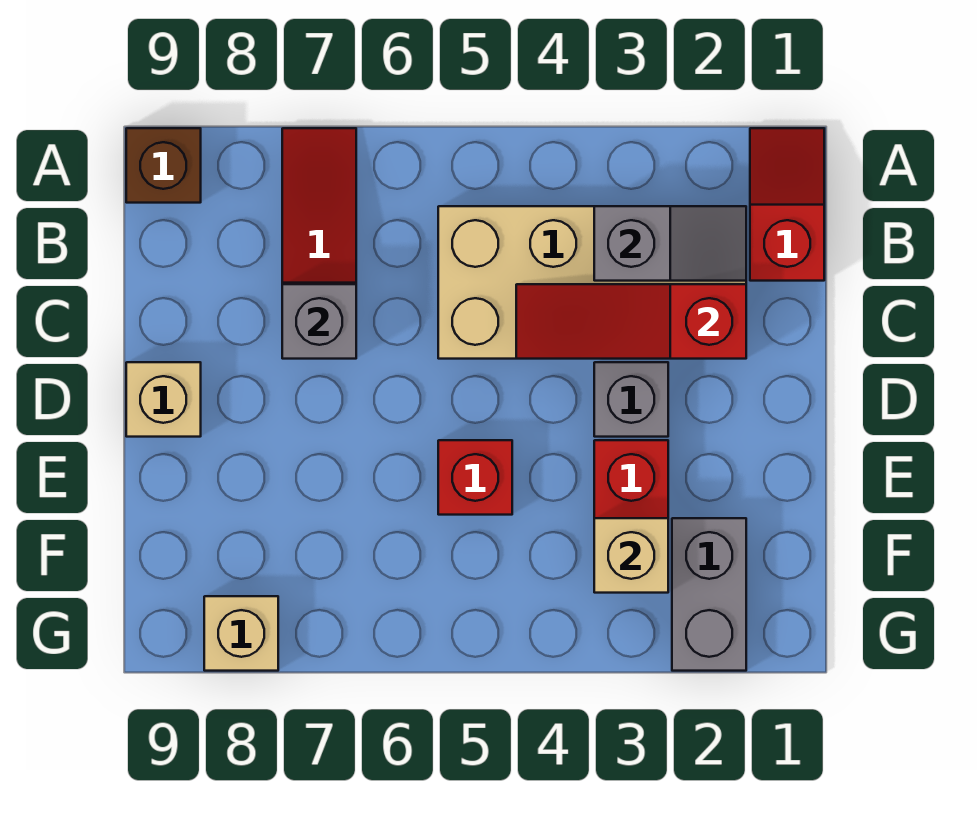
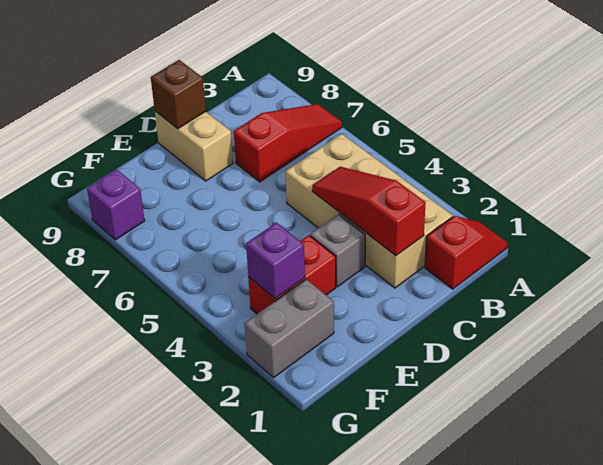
brown brick A9 level 1 -> brown brick D9 level 2
grey slope B2:B3 level 2 top 3 -> none
grey brick C7 level 2 -> none
tan brick D9 level 1 -> tan brick D8:D9 level 1
red brick E5 level 1 -> none
tan brick F3 level 2 -> purple brick F3 level 2
tan brick G8 level 1 -> purple brick G8 level 1

